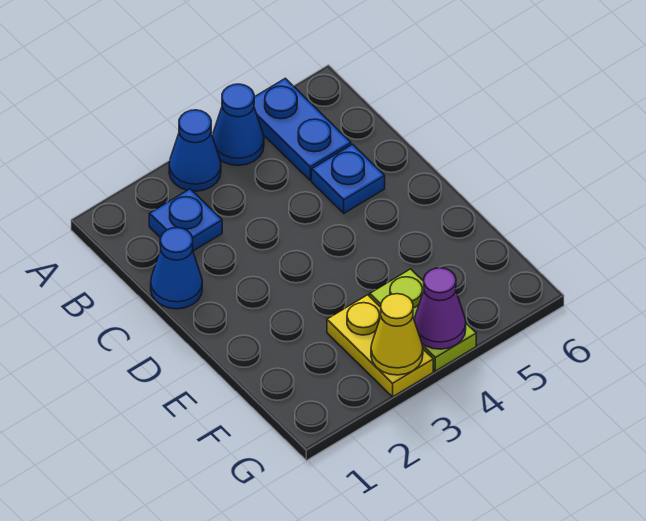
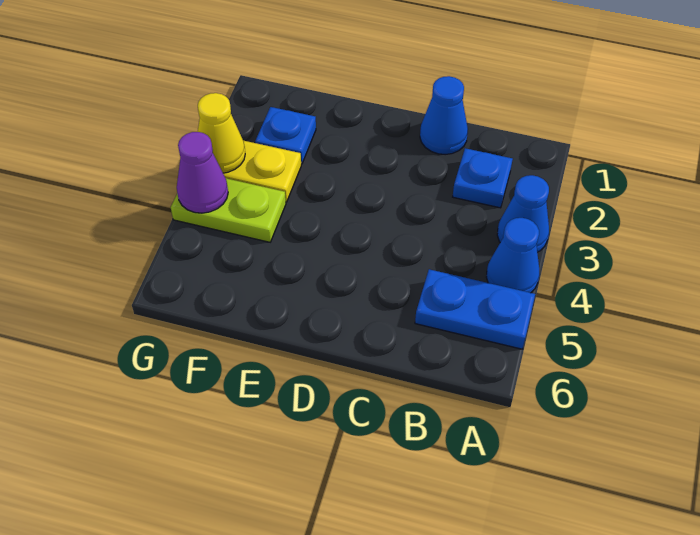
blue plate C5 level 1 -> blue plate F2 level 1

